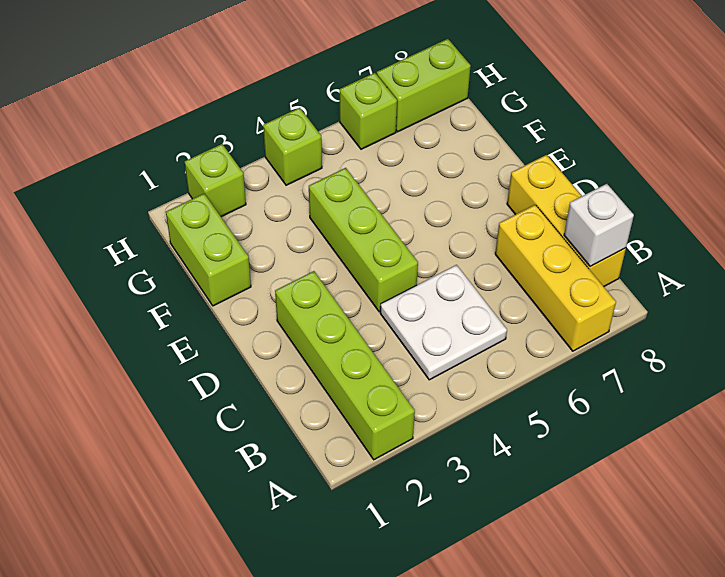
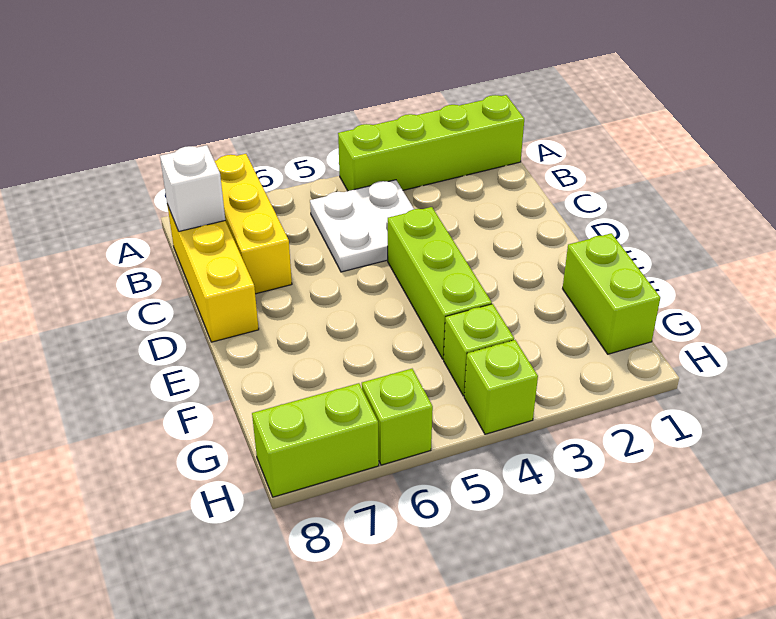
lime brick A2:D2 level 1 -> lime brick A1:A4 level 1
lime brick H2 level 1 -> lime brick G4 level 1

